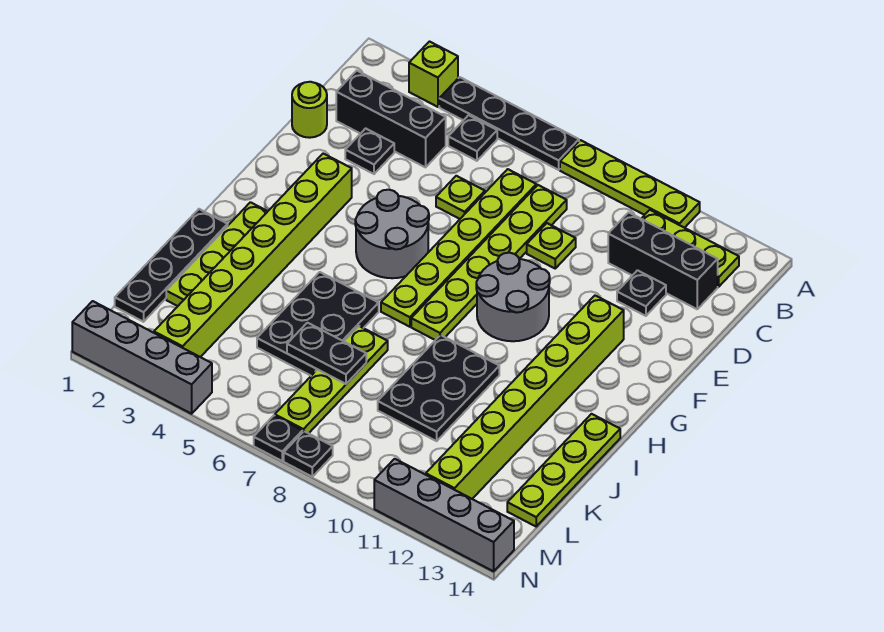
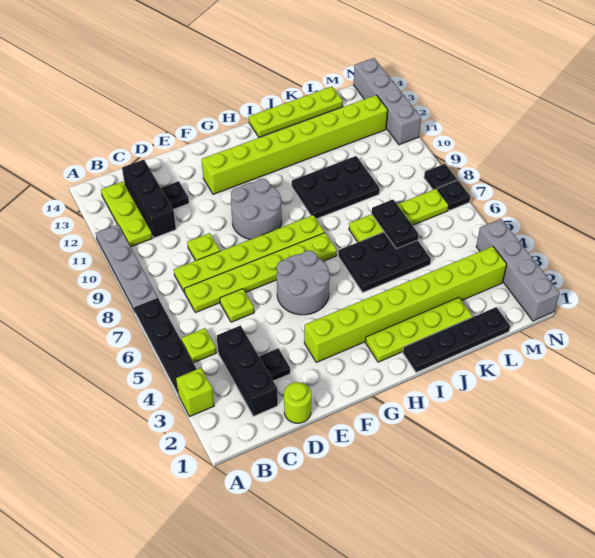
lime plate A8:A11 level 1 -> grey plate A8:A11 level 1
black plate B5 level 1 -> lime plate B5 level 1

